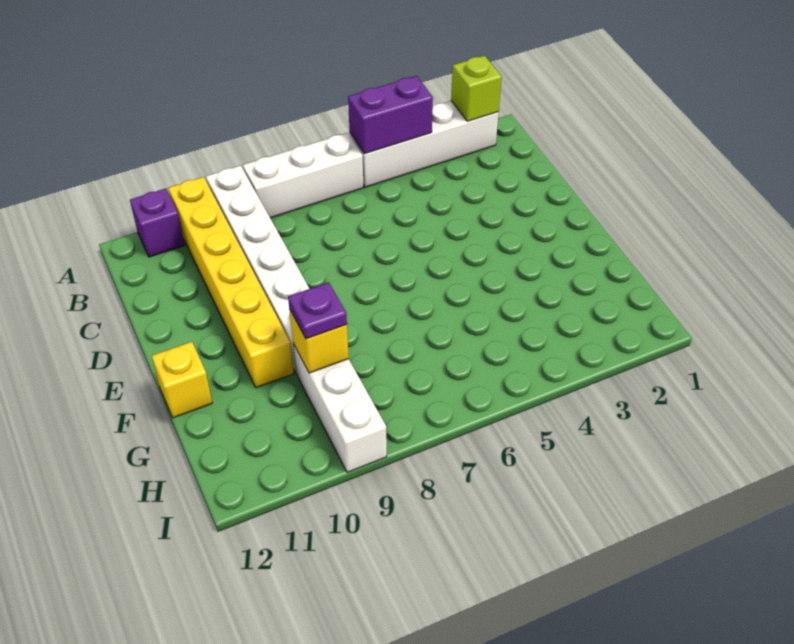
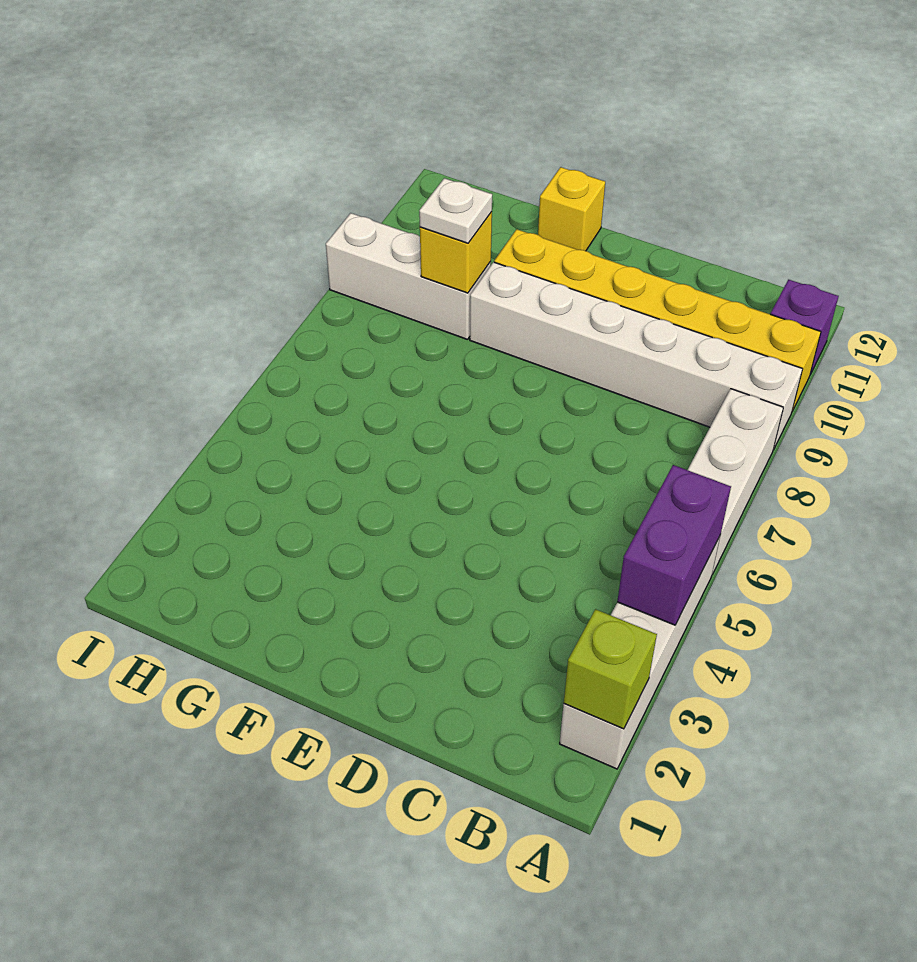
purple plate G9 level 3 -> white plate G9 level 3

